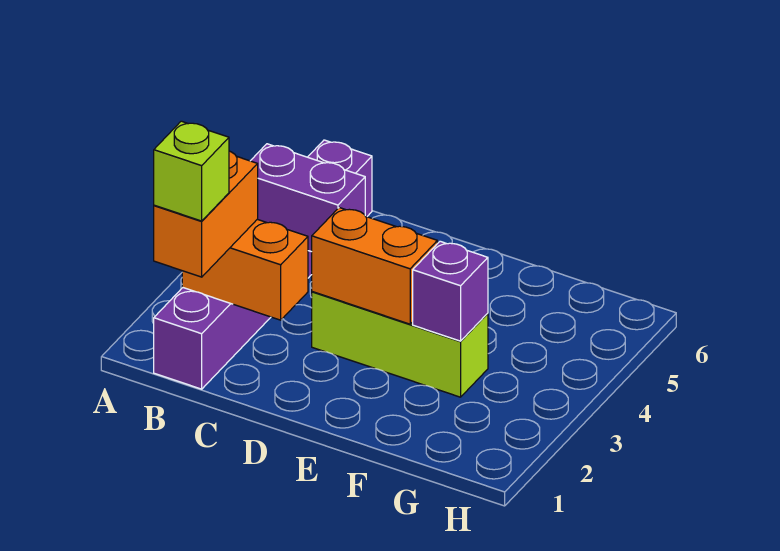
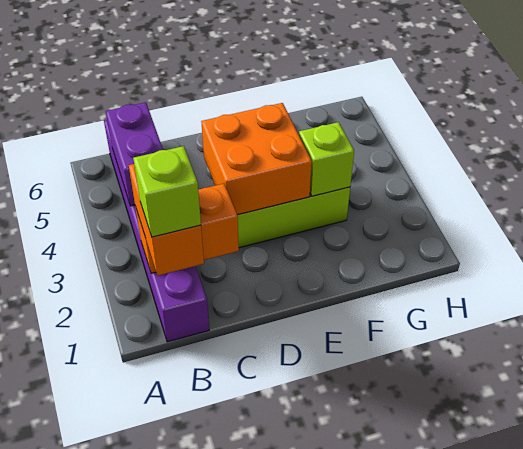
purple brick B4:C4 level 2 -> purple brick B4:B5 level 2
orange brick D3:E3 level 2 -> orange brick D3:E4 level 2
purple brick F3 level 2 -> lime brick F3 level 2

